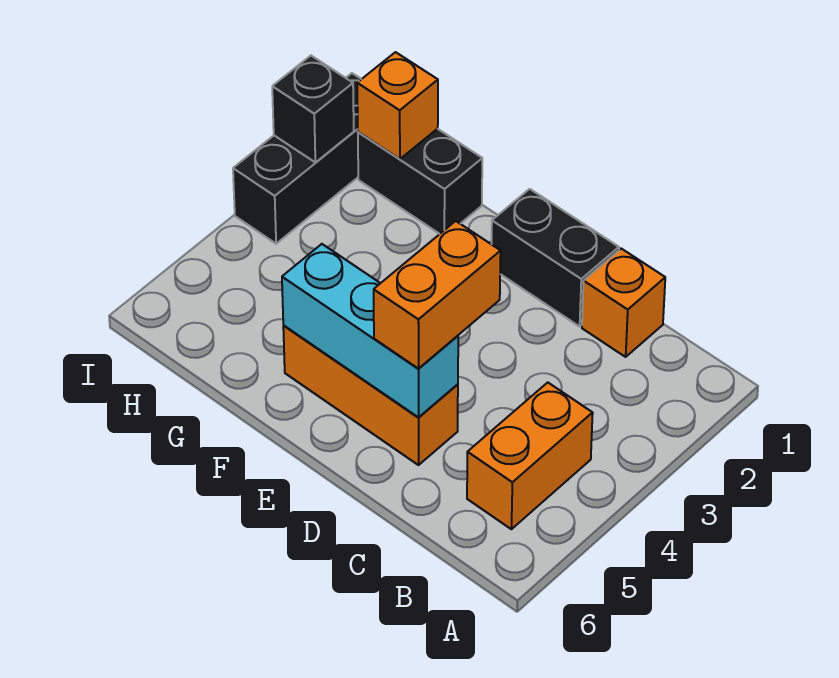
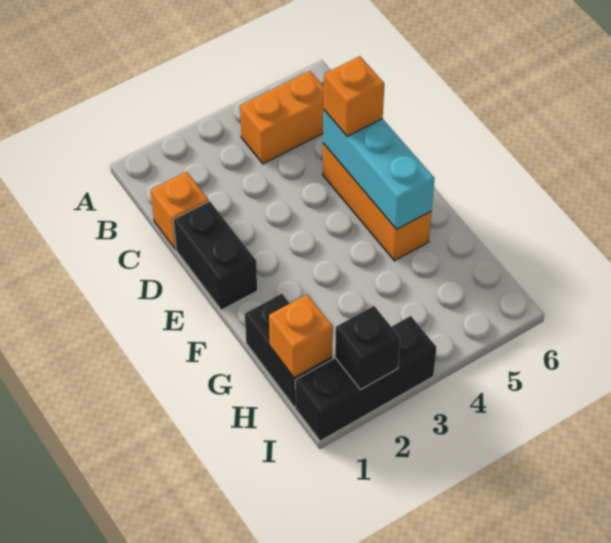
orange brick D4:D5 level 3 -> orange brick D5 level 3

